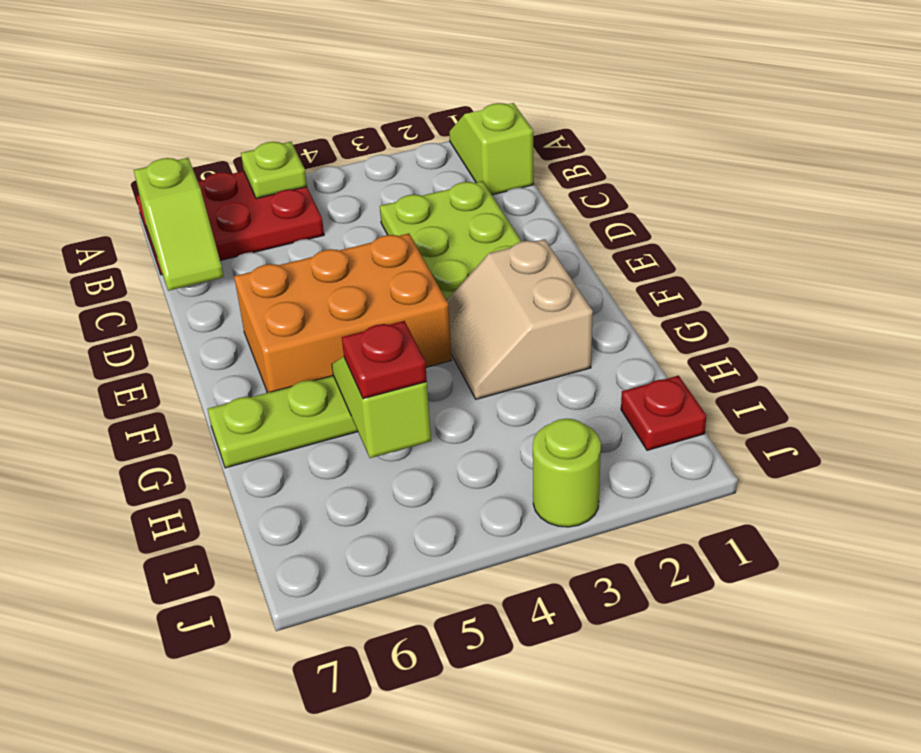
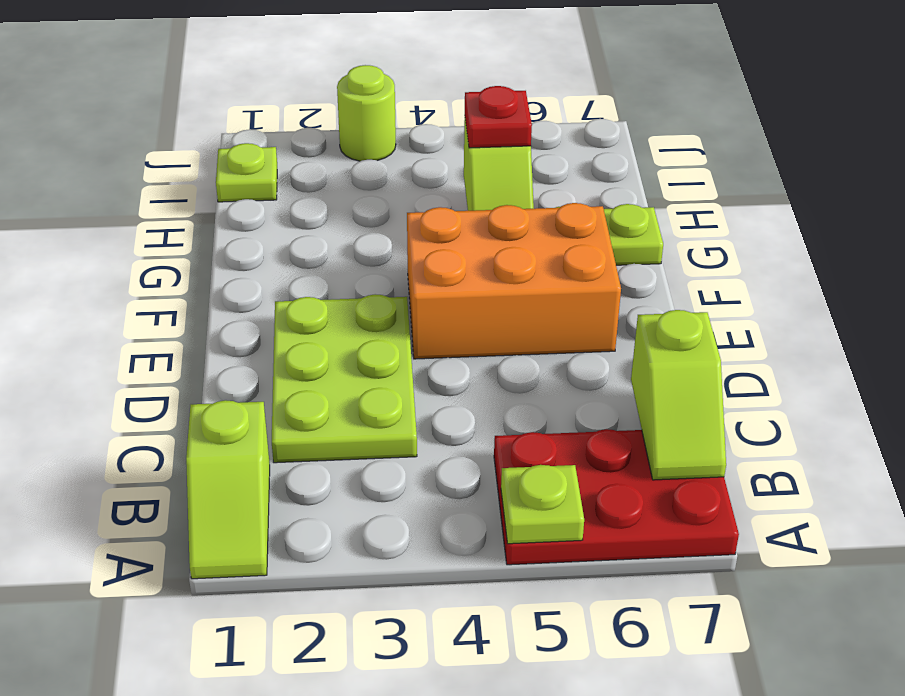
lime slope B7:C7 level 2 top B -> lime slope B7:C7 level 2 top C
tan slope F2:G3 level 1 top 2 -> none
red plate I1 level 1 -> lime plate I1 level 1

